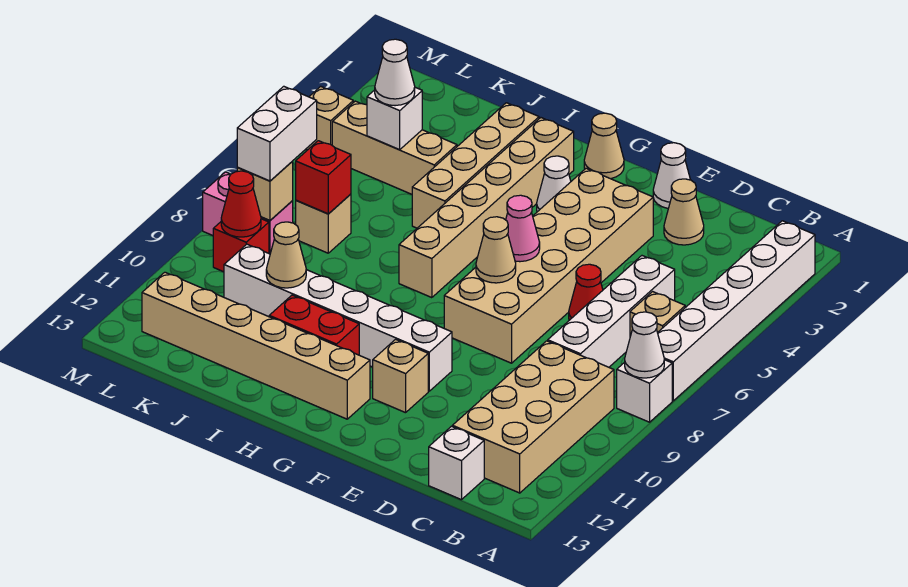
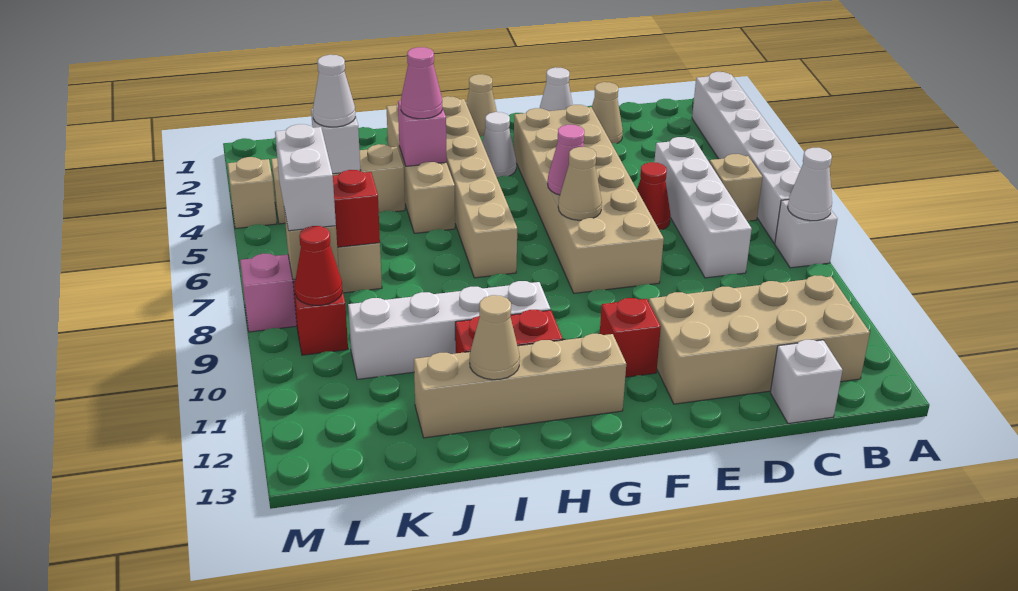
tan brick B9:C12 level 1 -> tan brick B11:E12 level 1
white brick F10:K10 level 1 -> white brick H10:K10 level 1
tan brick F11 level 1 -> red brick F11 level 1
tan brick G12:L12 level 1 -> tan brick G12:J12 level 1
none -> pink brick I4 level 2
none -> pink cone I4 level 3
tan cone J10 level 2 -> tan cone I12 level 2

